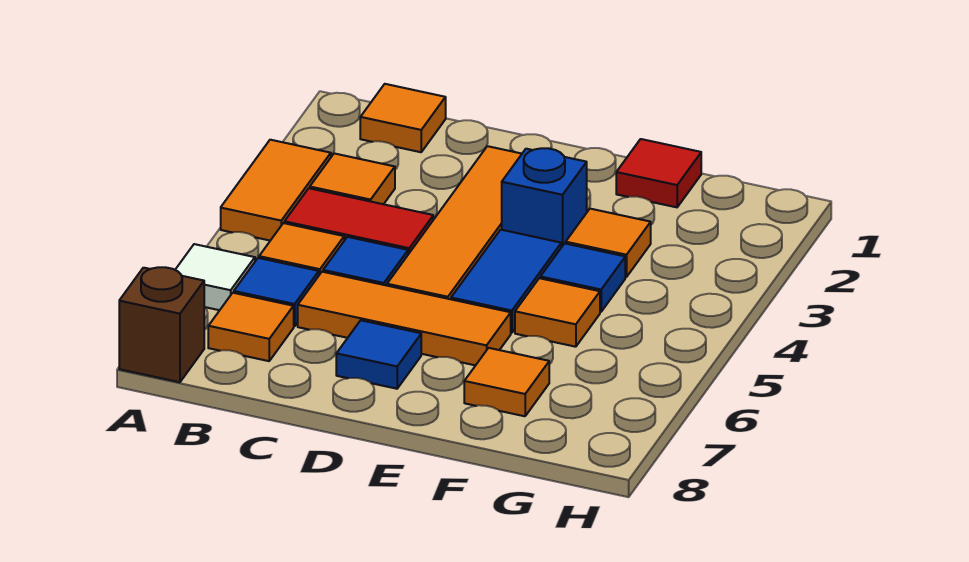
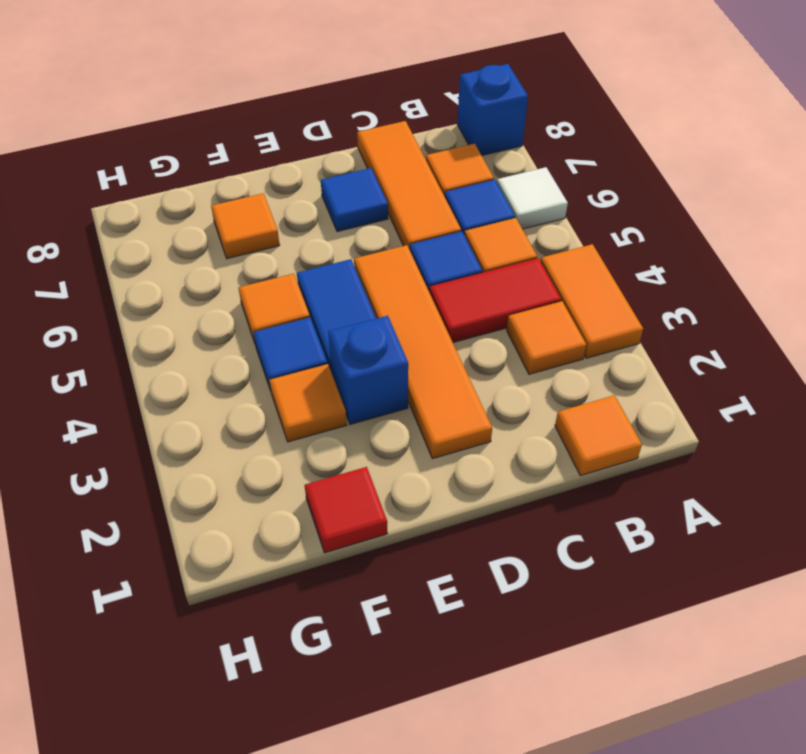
brown brick A8 level 1 -> blue brick A8 level 1
orange tile C6:E6 level 1 -> orange tile C6:C8 level 1

